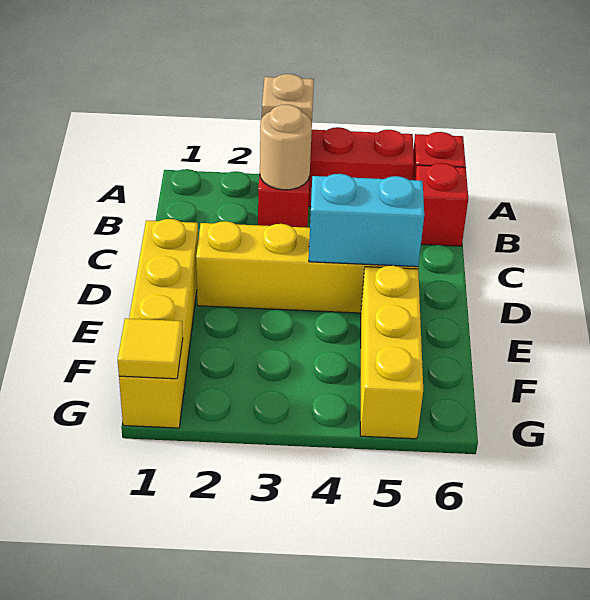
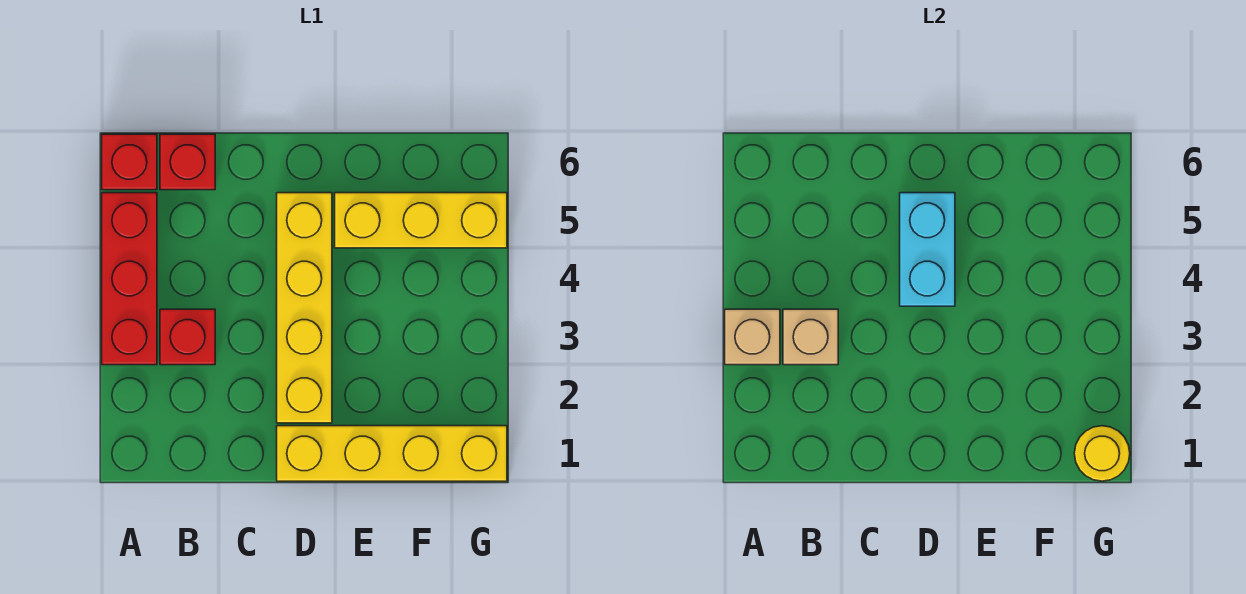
tan round brick B3 level 2 -> tan brick B3 level 2
yellow tile G1 level 2 -> yellow round brick G1 level 2

